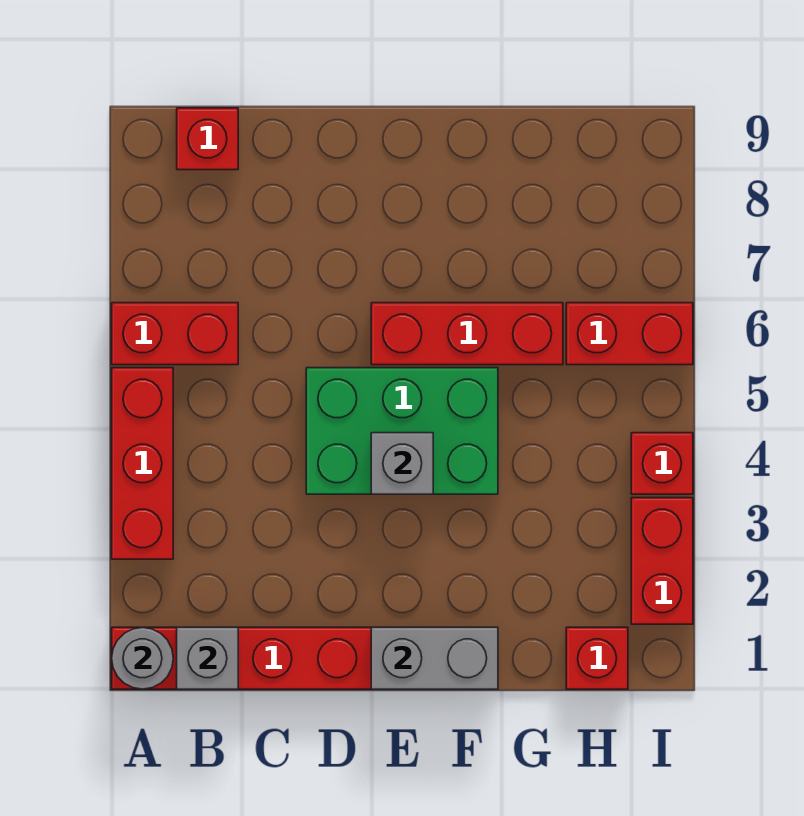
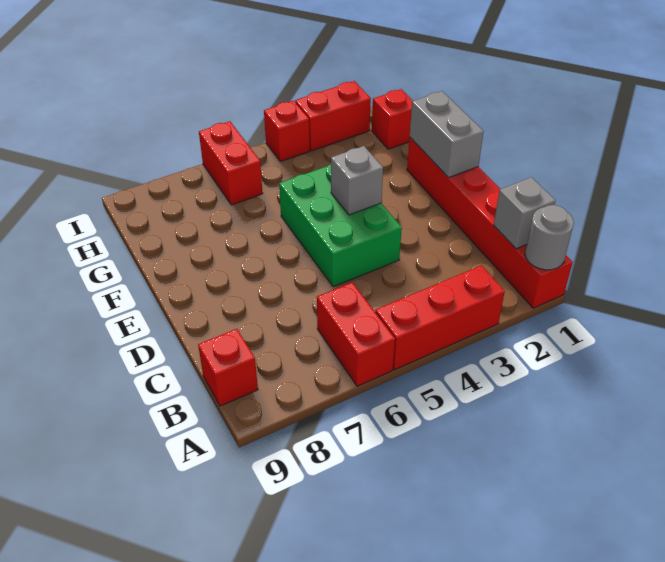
red brick E6:G6 level 1 -> none

